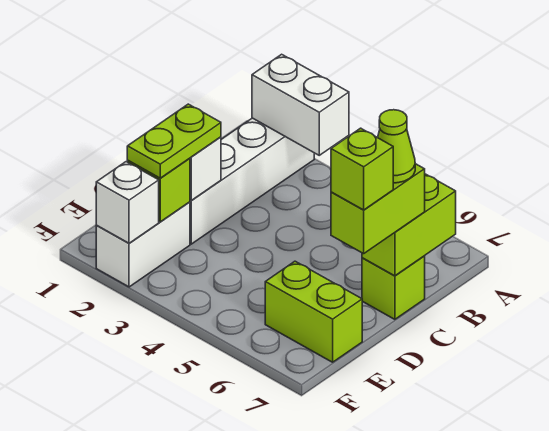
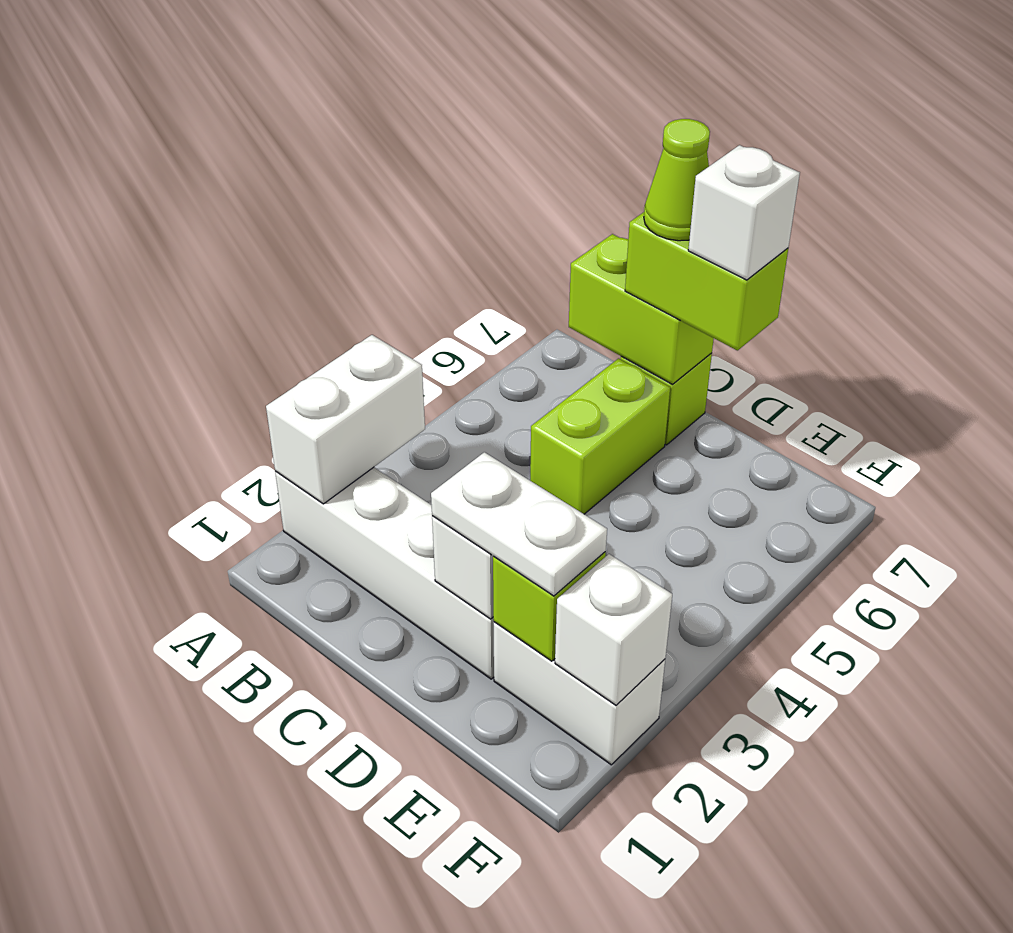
lime plate D2:E2 level 3 -> white plate D2:E2 level 3
lime brick D7 level 4 -> white brick D7 level 4
lime brick E6:E7 level 1 -> lime brick C5:C6 level 1

